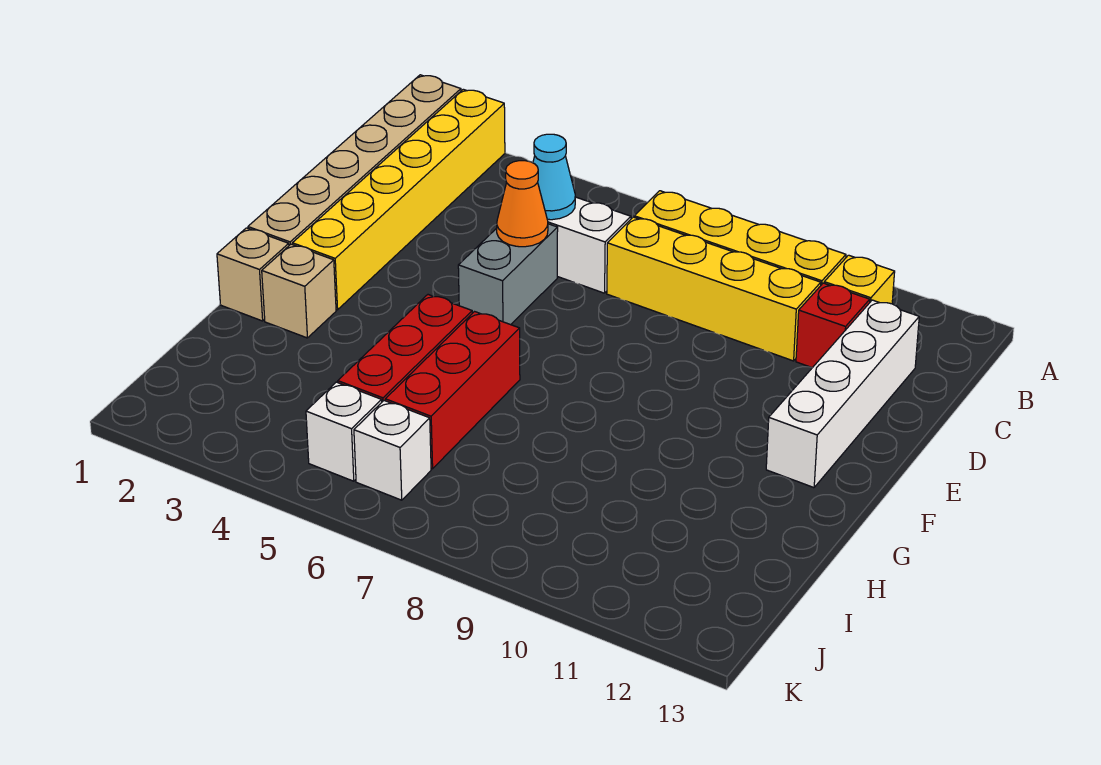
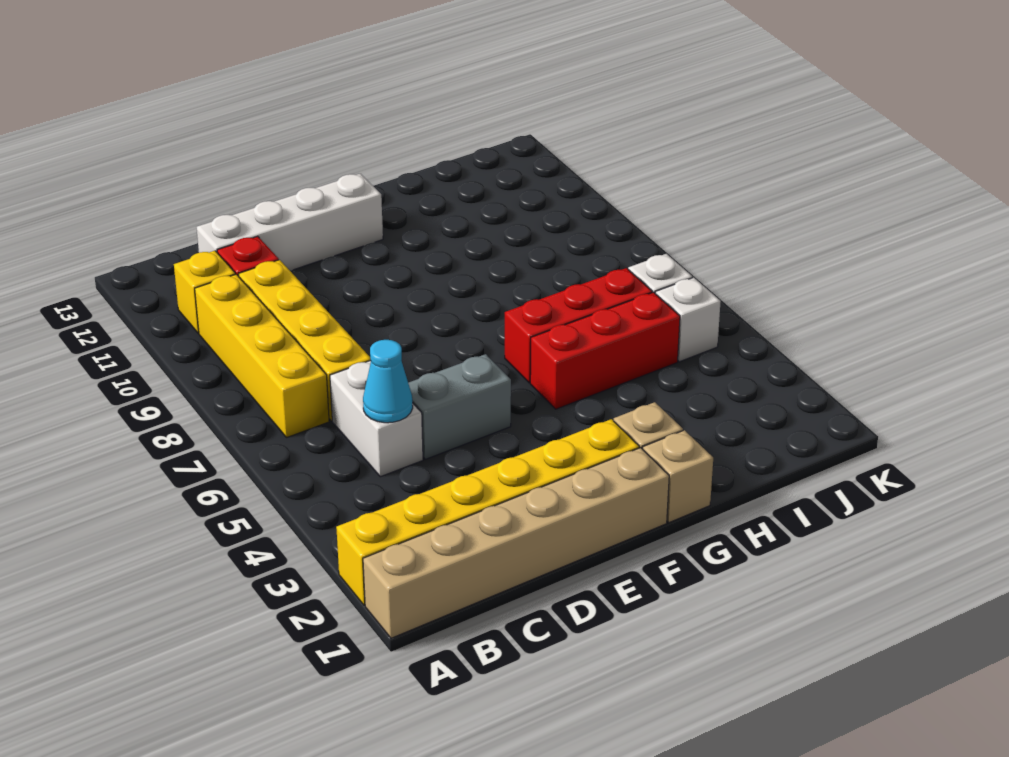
orange cone D5 level 2 -> none

